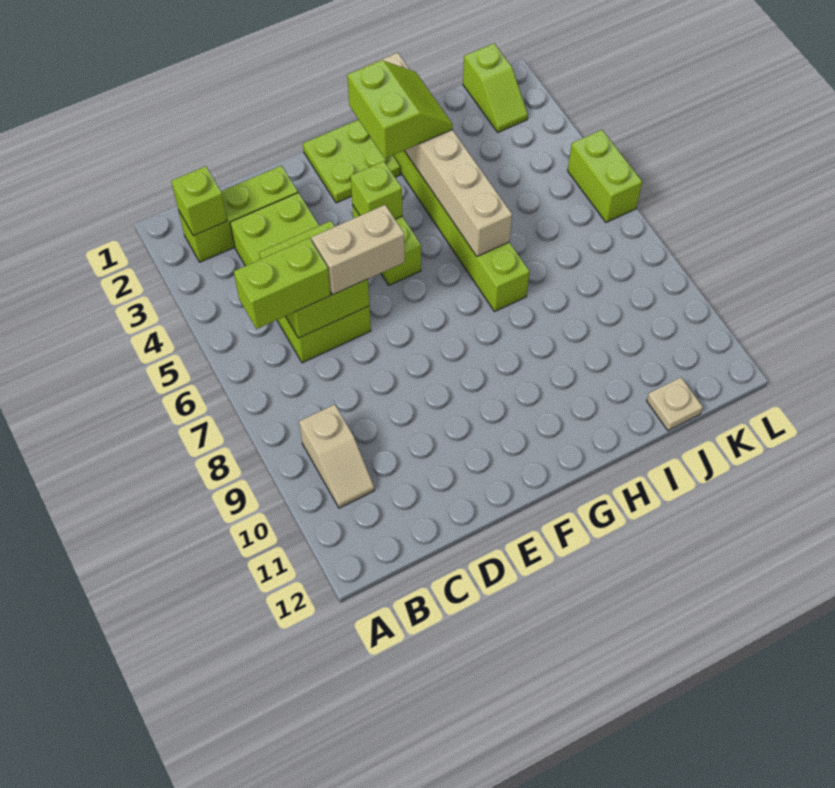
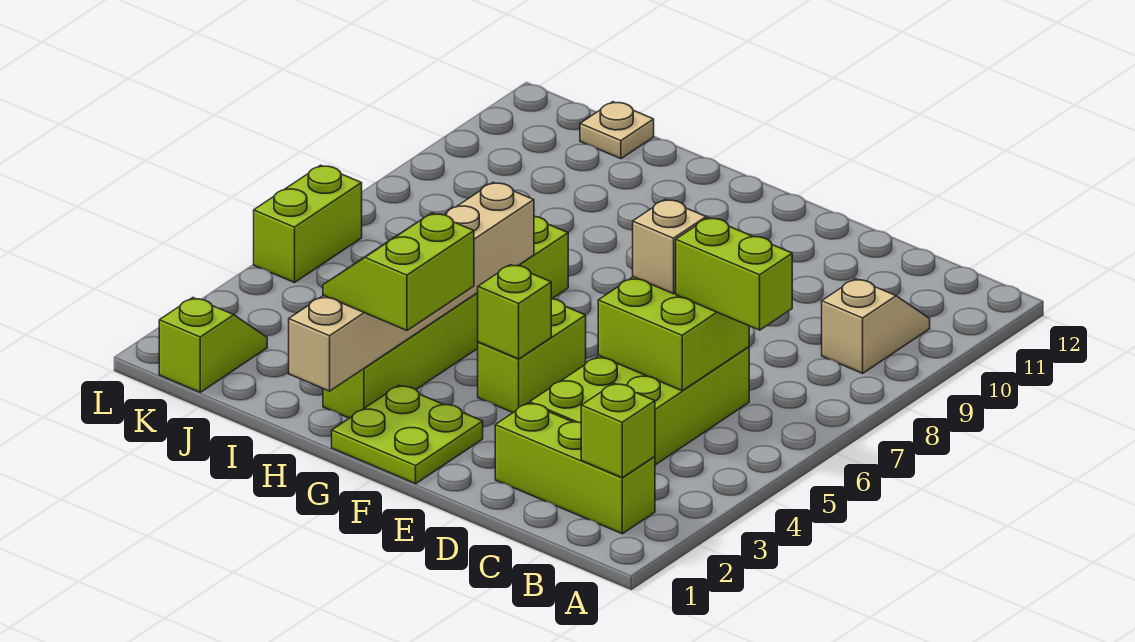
tan brick D6:E6 level 3 -> tan brick D6 level 3

